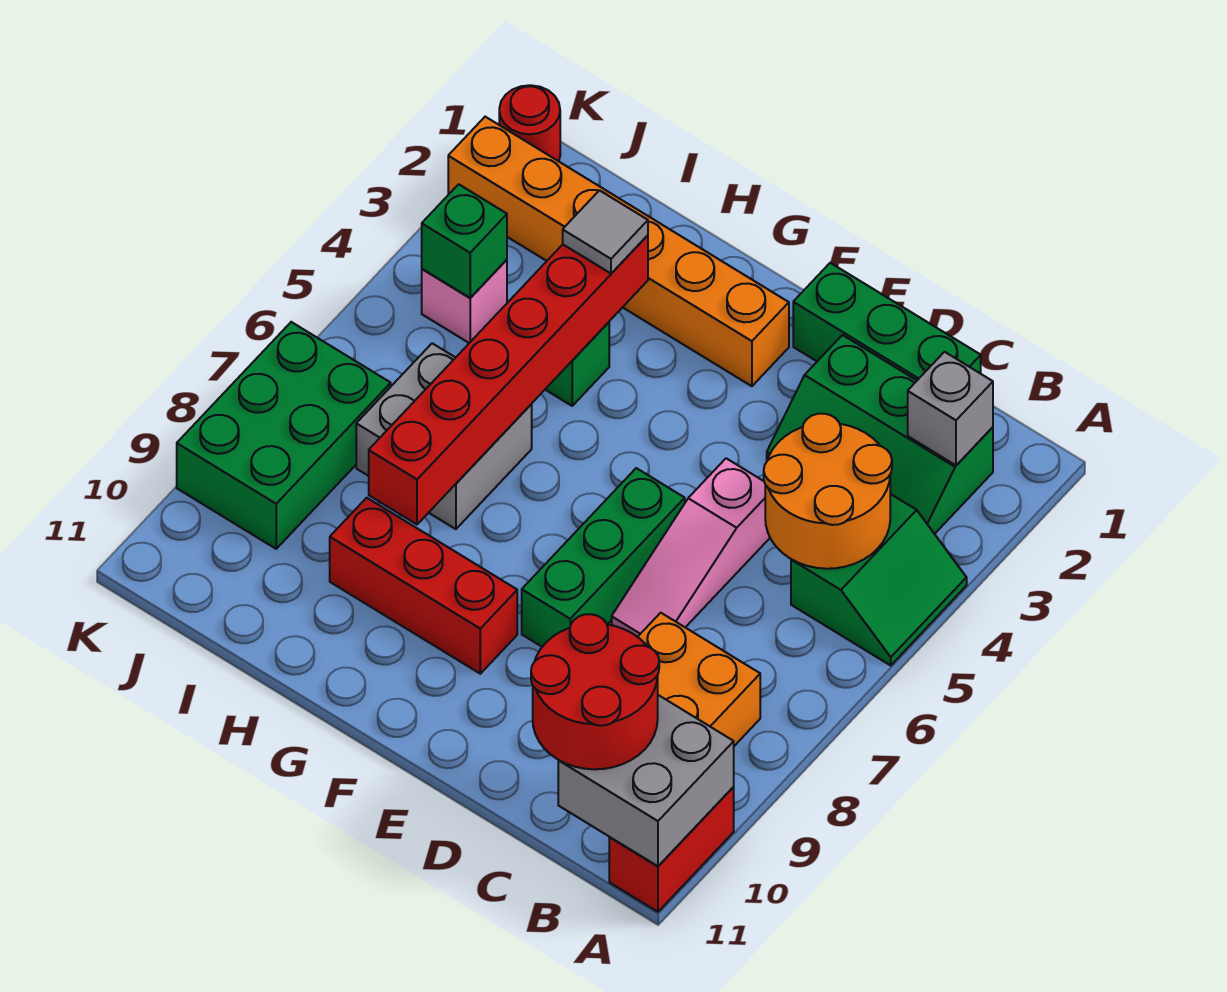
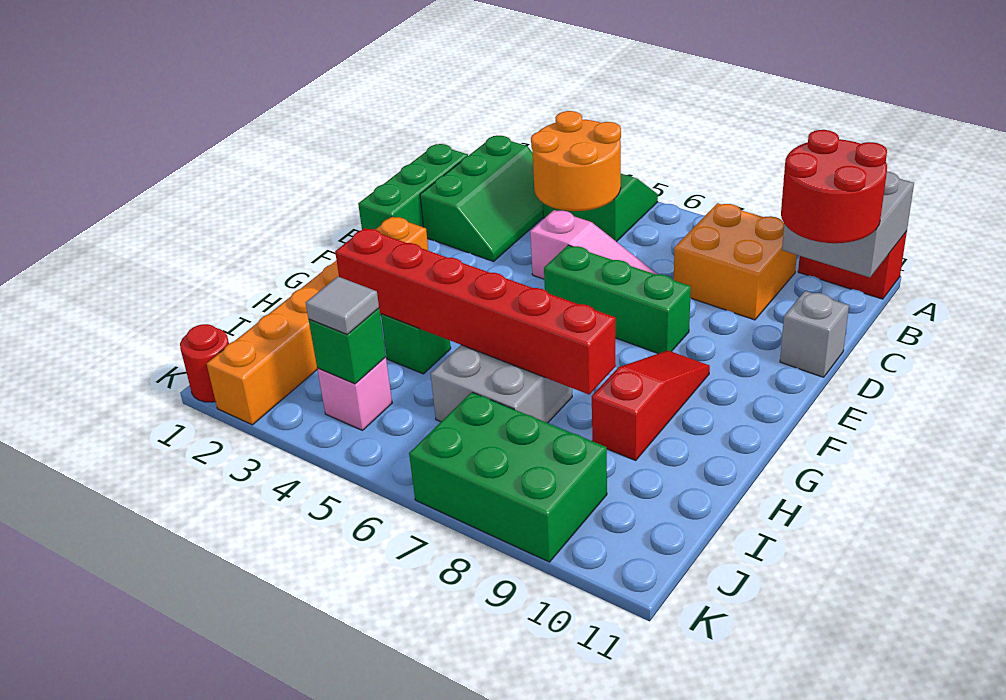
grey brick B2 level 2 -> grey brick D11 level 1
red brick F9:H9 level 1 -> red slope F9:H9 level 1 top H
grey tile H3 level 3 -> grey tile J4 level 3

